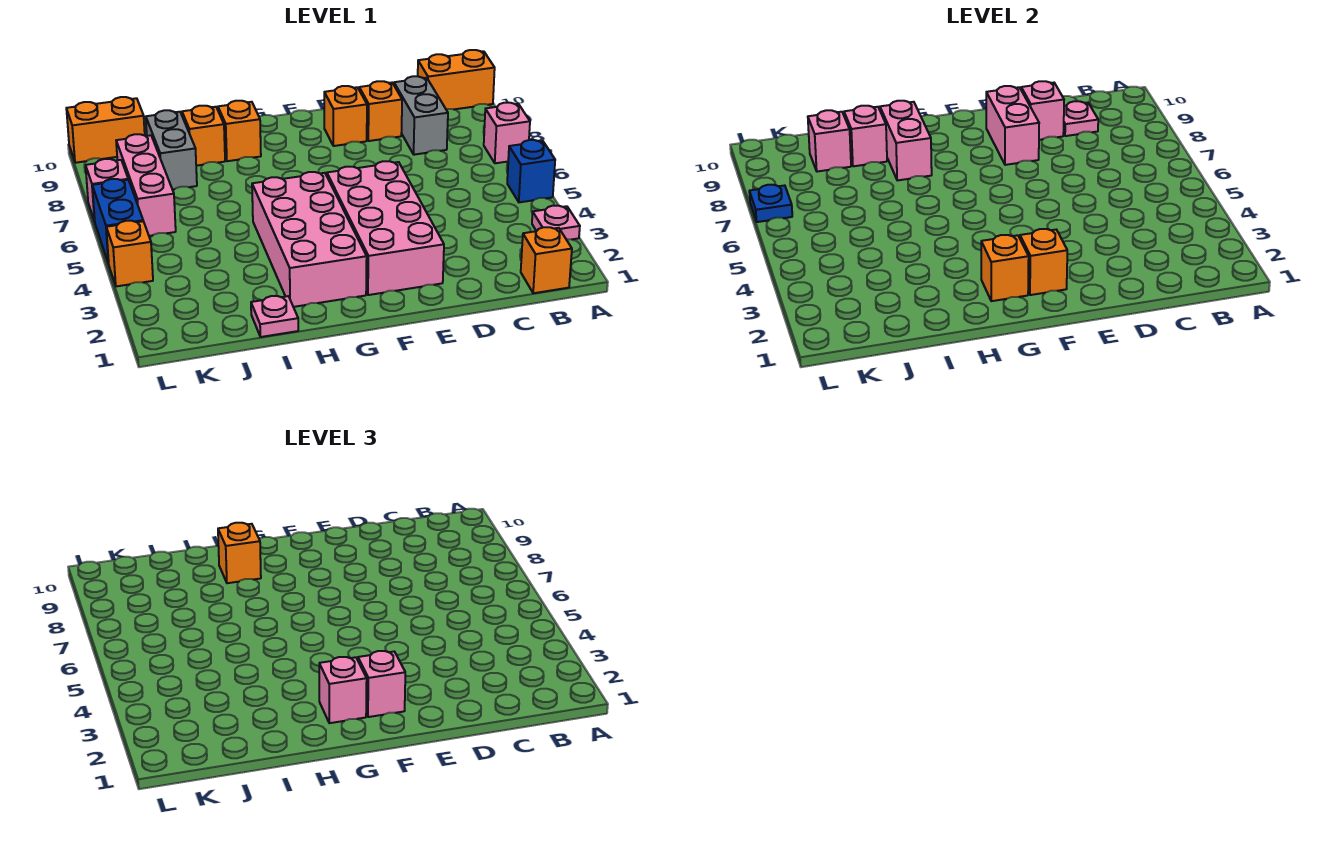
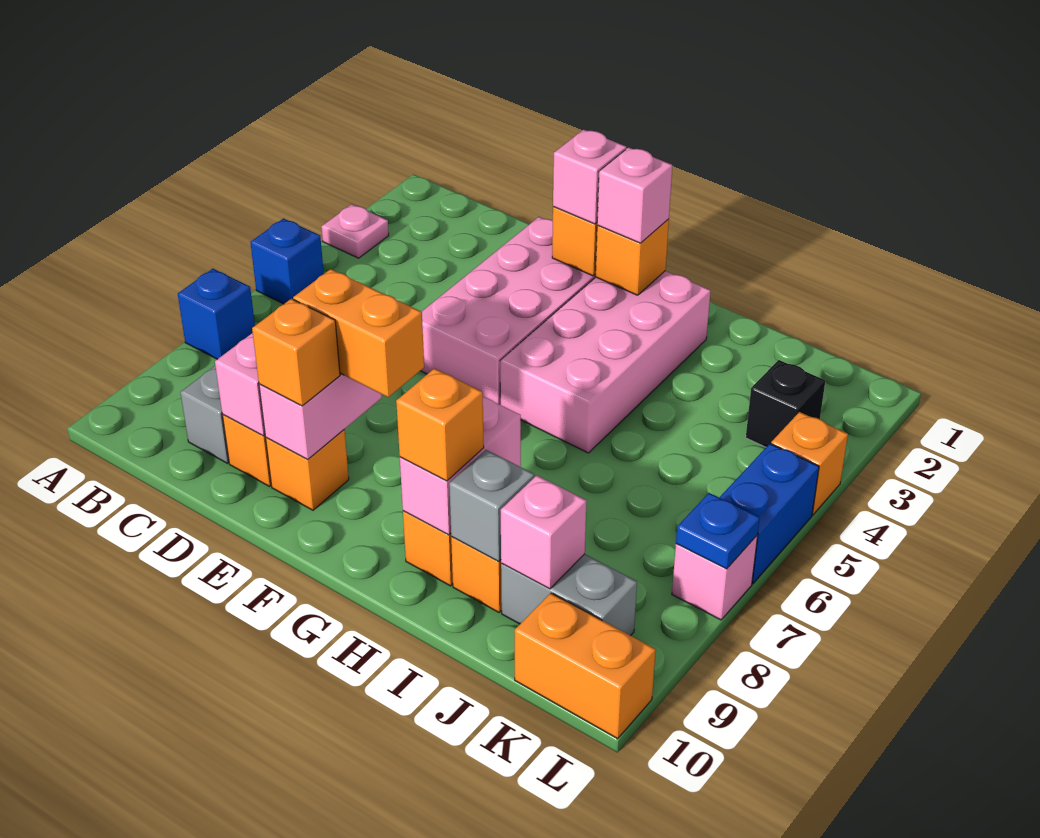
pink brick A7 level 1 -> blue brick A7 level 1
orange brick A10:B10 level 1 -> orange brick E8:F8 level 3
orange brick B1 level 1 -> orange brick E9 level 3
pink plate C9 level 2 -> none
pink plate I1 level 1 -> none
pink brick I9 level 2 -> grey brick I9 level 2
grey brick J8:J9 level 1 -> grey brick J9:K9 level 1
none -> black brick K3 level 1
pink brick K6:K8 level 1 -> none

